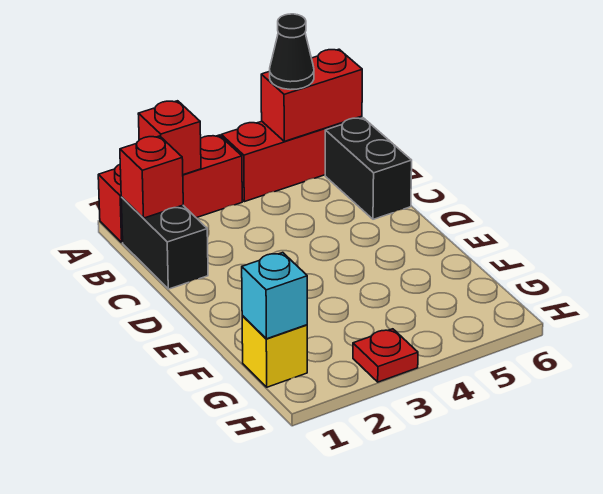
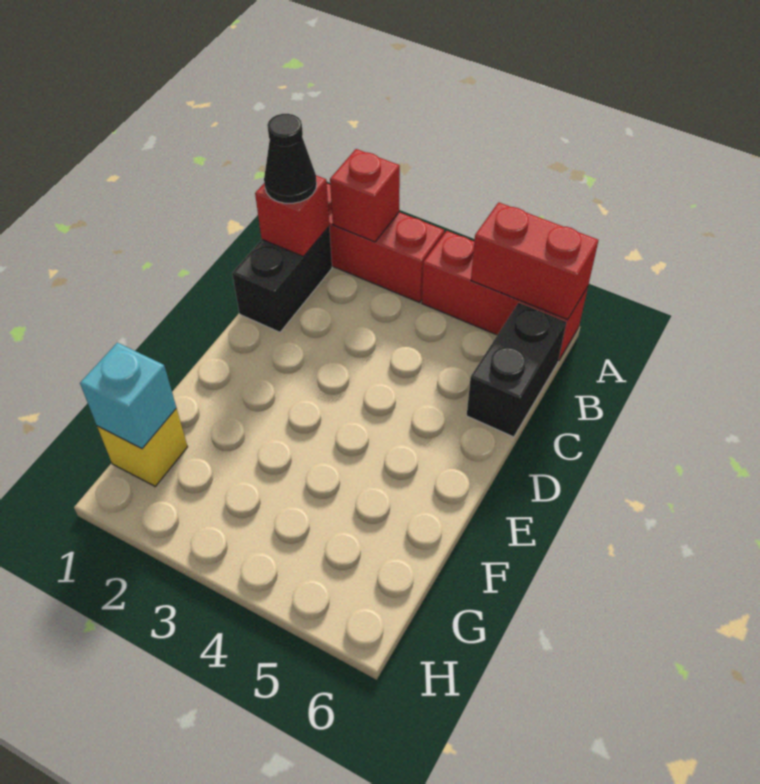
black cone A5 level 3 -> black cone B1 level 3
red plate H3 level 1 -> none

